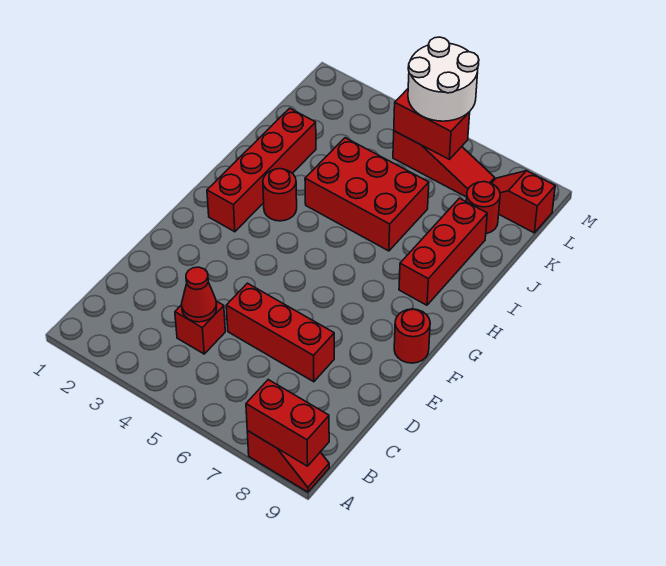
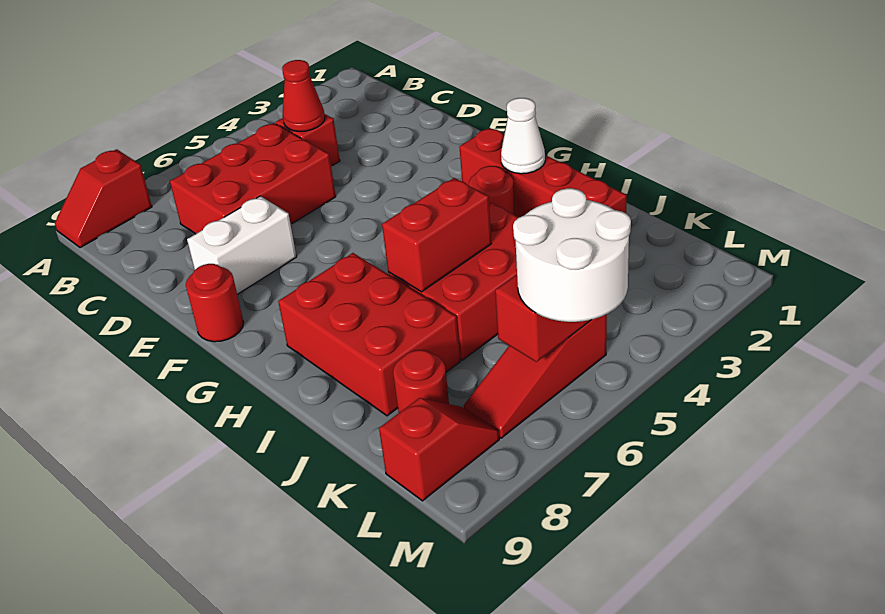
red brick A8:A9 level 2 -> red brick I5:I6 level 2
red brick D5:D7 level 1 -> red brick C5:D7 level 1
none -> white brick E7:E8 level 1
none -> white cone H2 level 2
red brick H8:J8 level 1 -> red brick H7:J8 level 1

